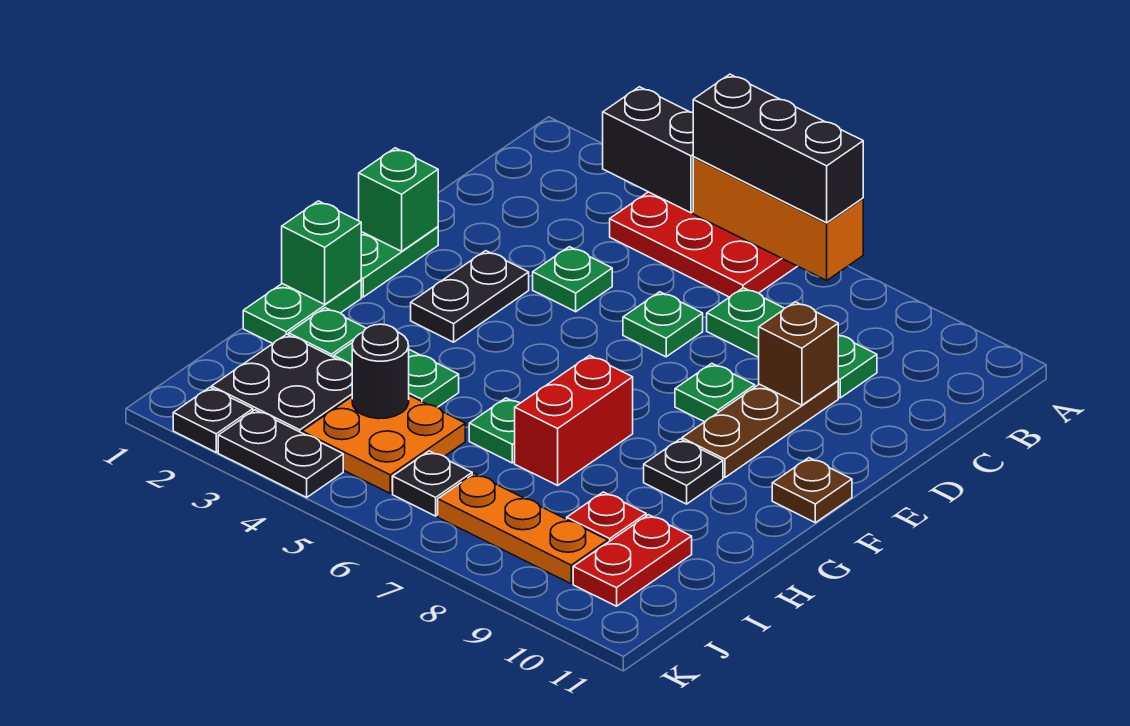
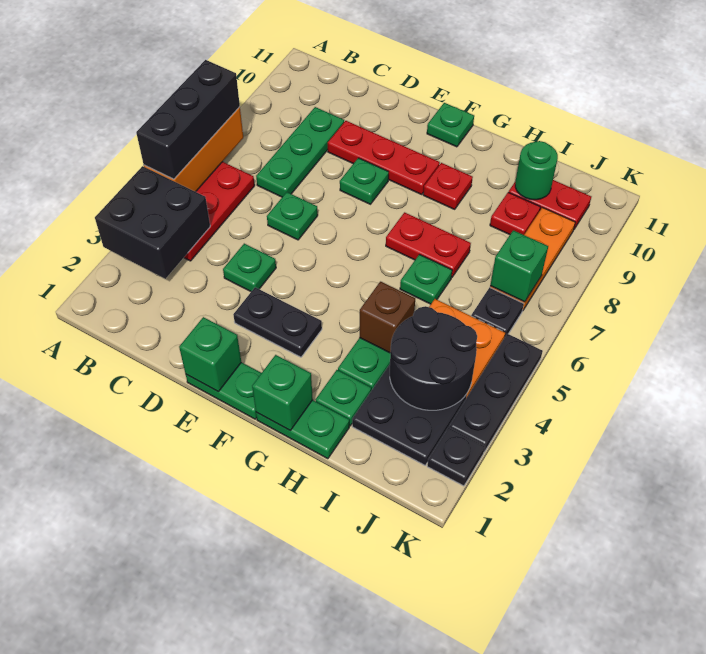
black brick A3:A4 level 2 -> black brick A3:B4 level 2
brown plate D9:F9 level 1 -> red plate D9:F9 level 1
brown brick D9 level 2 -> brown brick H4 level 2
brown plate F11 level 1 -> green plate F11 level 1
red brick G7:H7 level 1 -> red plate G7:H7 level 1
black plate G9 level 1 -> red plate G9 level 1
black round brick I4 level 2 -> black round brick I3:J4 level 2
none -> green round brick I10 level 2
none -> green brick J7 level 2
black plate K3:K4 level 1 -> black plate K3:K5 level 1

